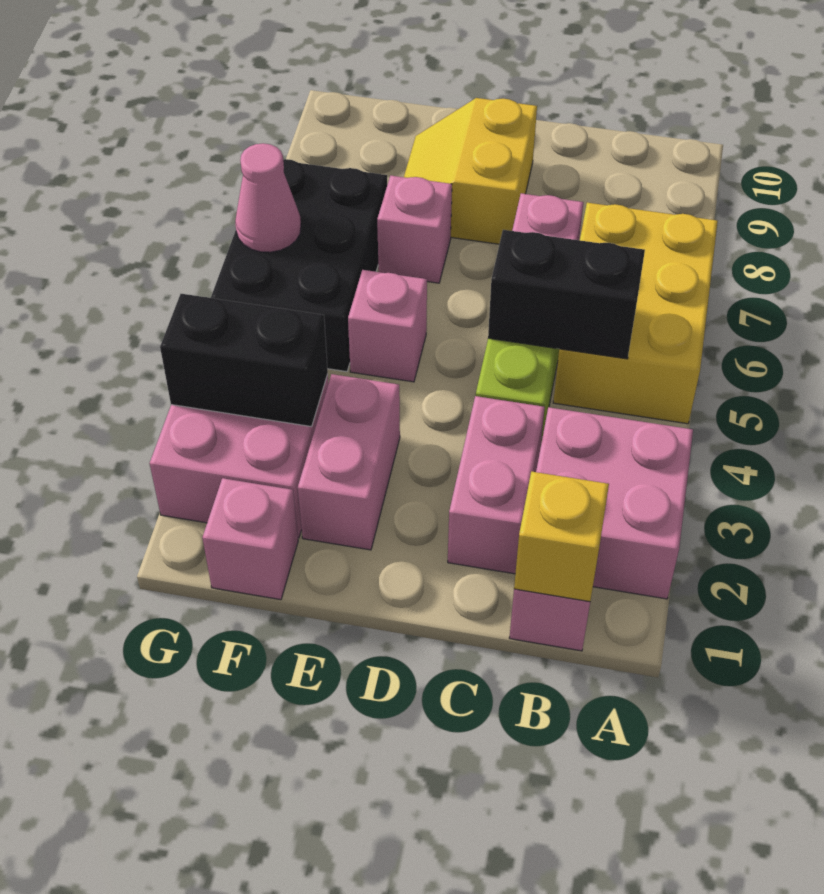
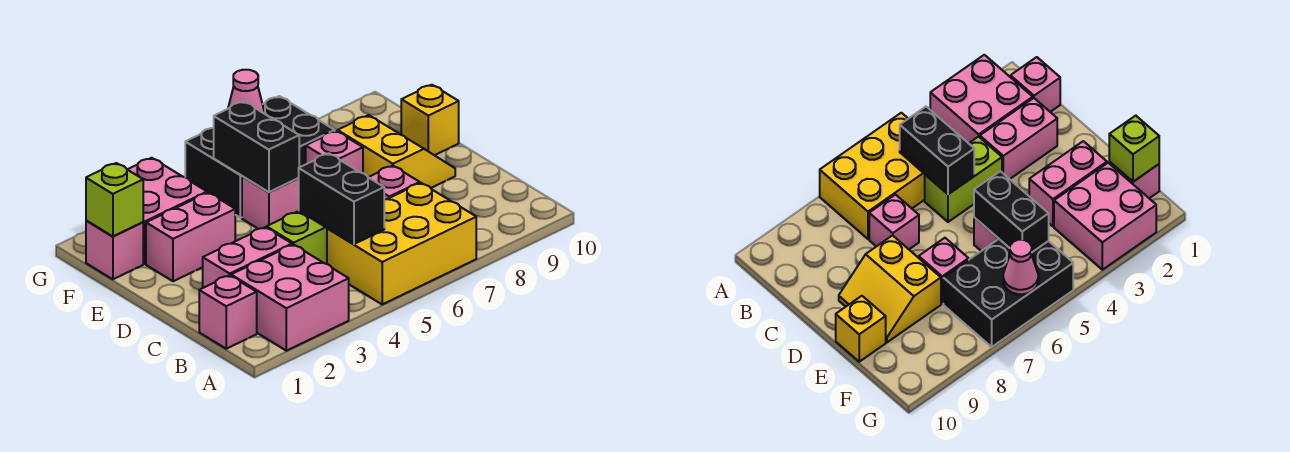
yellow brick B1 level 2 -> yellow brick E10 level 1
yellow slope D8:E9 level 1 top D -> yellow slope D8:E9 level 1 top 8
none -> lime brick F1 level 2
black brick F3:G3 level 2 -> black brick E5:F5 level 2

